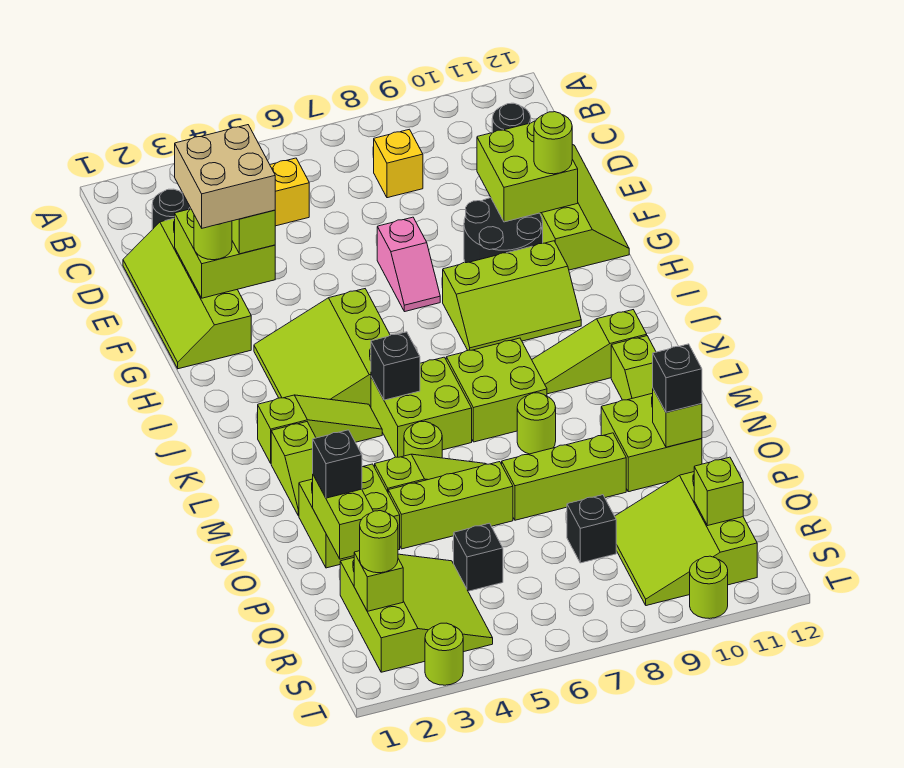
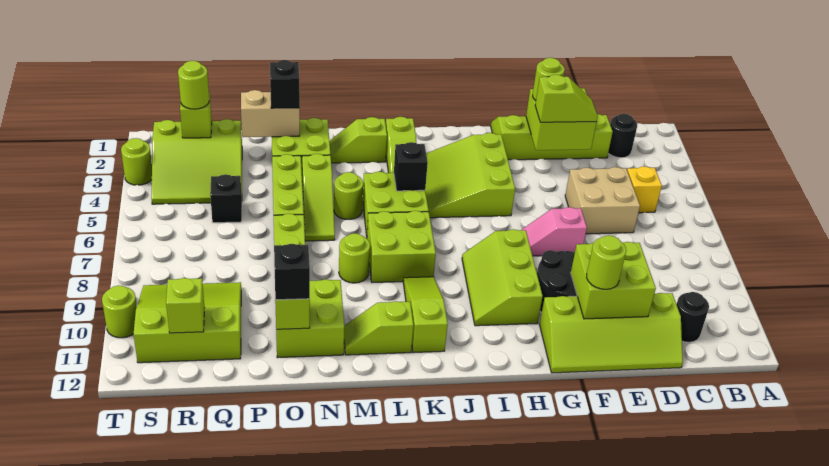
yellow brick C8 level 1 -> none
tan brick E2:F3 level 4 -> tan brick D5:E6 level 1
lime slope H3:J5 level 1 top 5 -> lime slope H3:J5 level 1 top H
lime brick O2:P2 level 2 -> tan brick O2:P2 level 2
black brick Q8 level 1 -> none

